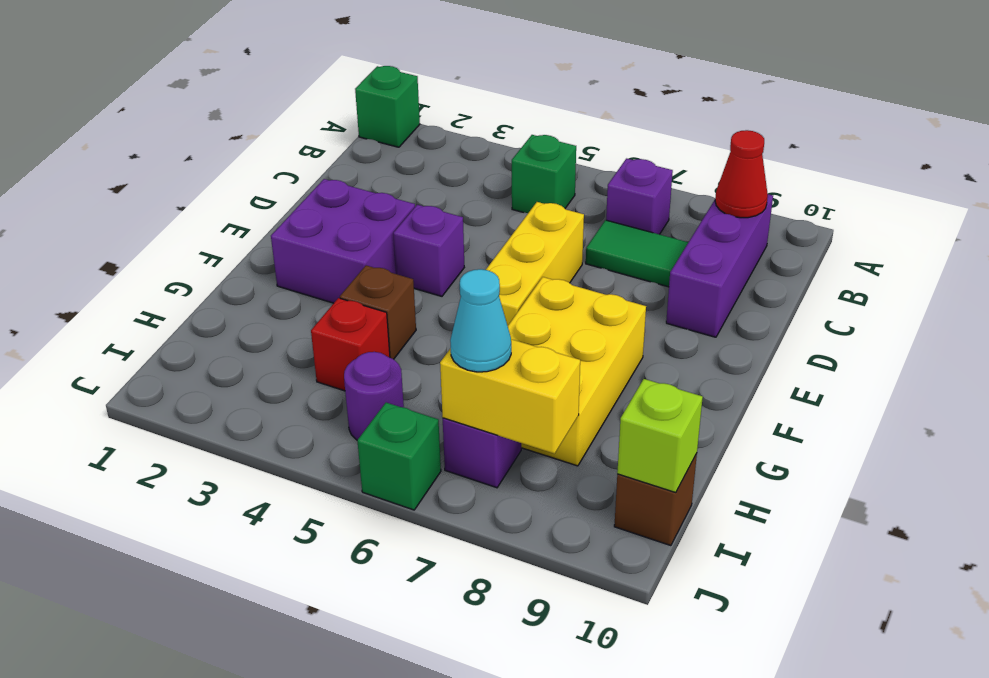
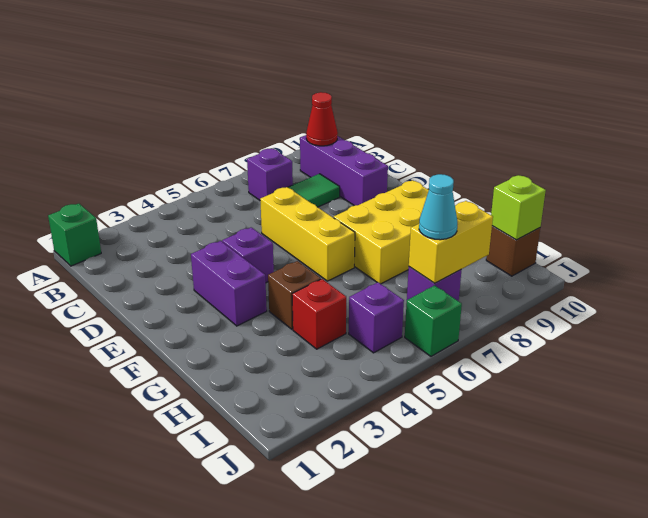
green brick B5 level 1 -> none
purple brick E2:F3 level 1 -> purple brick E3:F3 level 1
yellow brick F7:H8 level 1 -> yellow brick F7:G9 level 1
purple round brick I5 level 1 -> purple brick I5 level 1

